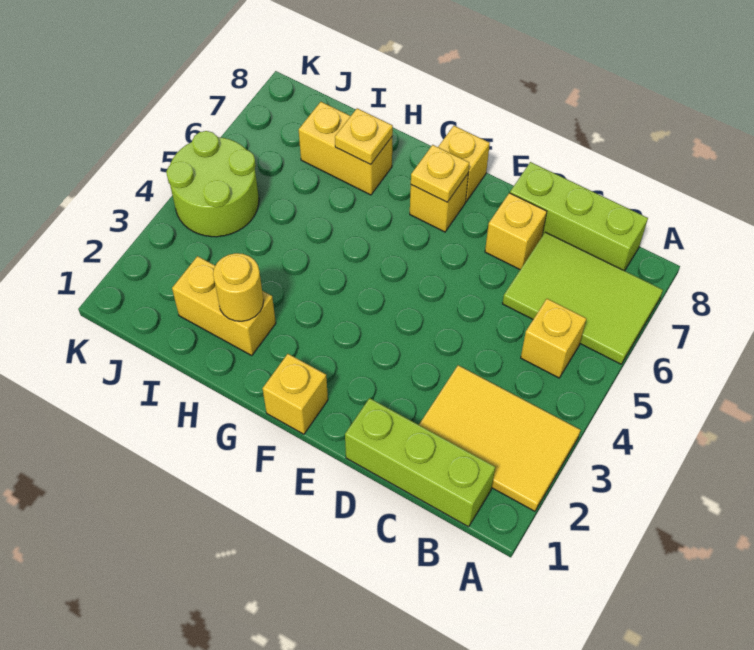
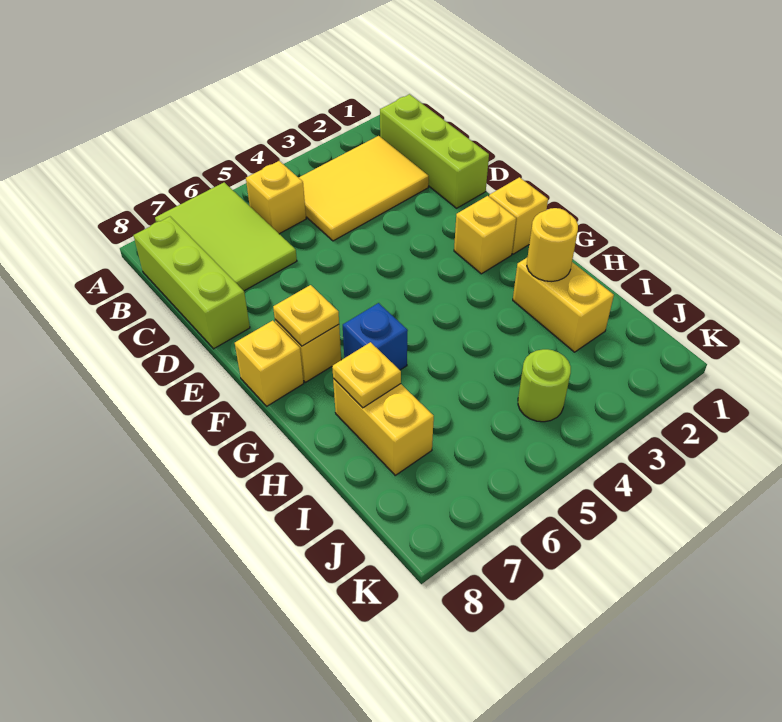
yellow tile A2:C3 level 1 -> yellow tile B2:C4 level 1
yellow brick D7 level 1 -> yellow brick F2 level 1
none -> blue brick G6 level 1
lime round brick J4:K5 level 1 -> lime round brick J4 level 1

